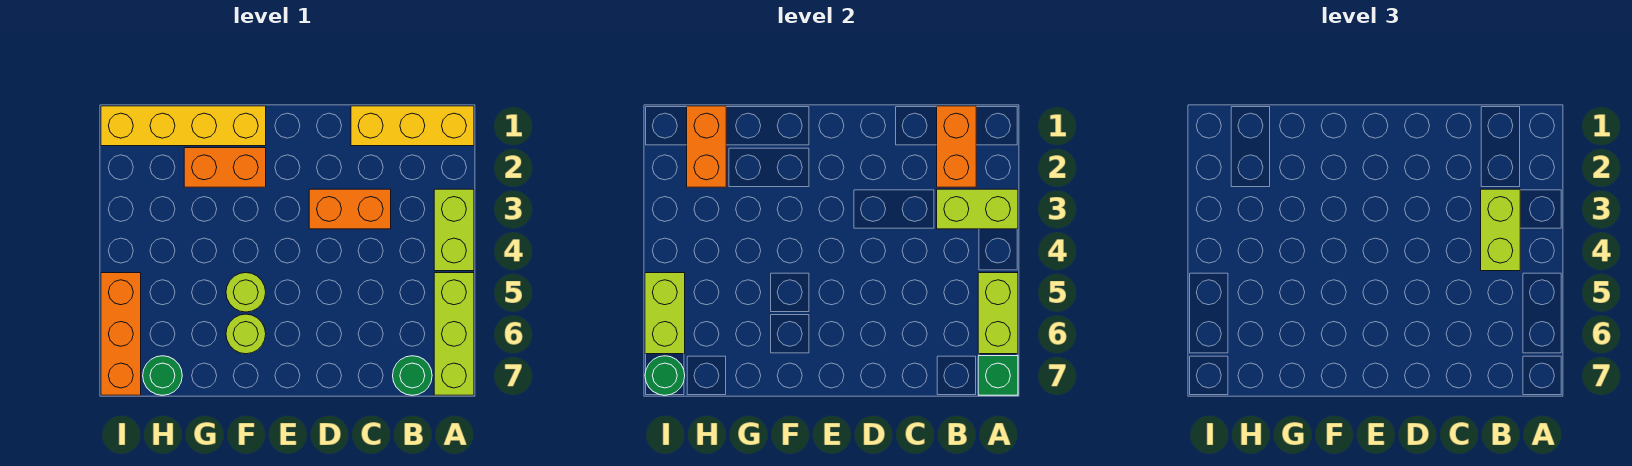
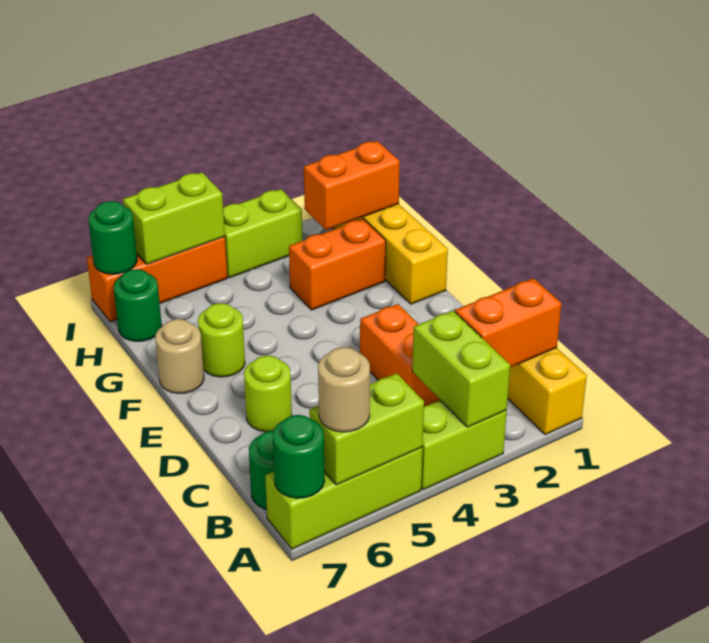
none -> tan round brick A6 level 3
green brick A7 level 2 -> green round brick A7 level 2
lime brick B3:B4 level 3 -> lime brick I3:I4 level 1
orange brick F2:G2 level 1 -> orange brick G2:G3 level 1
lime round brick F5 level 1 -> lime round brick D6 level 1
none -> tan round brick F7 level 1

